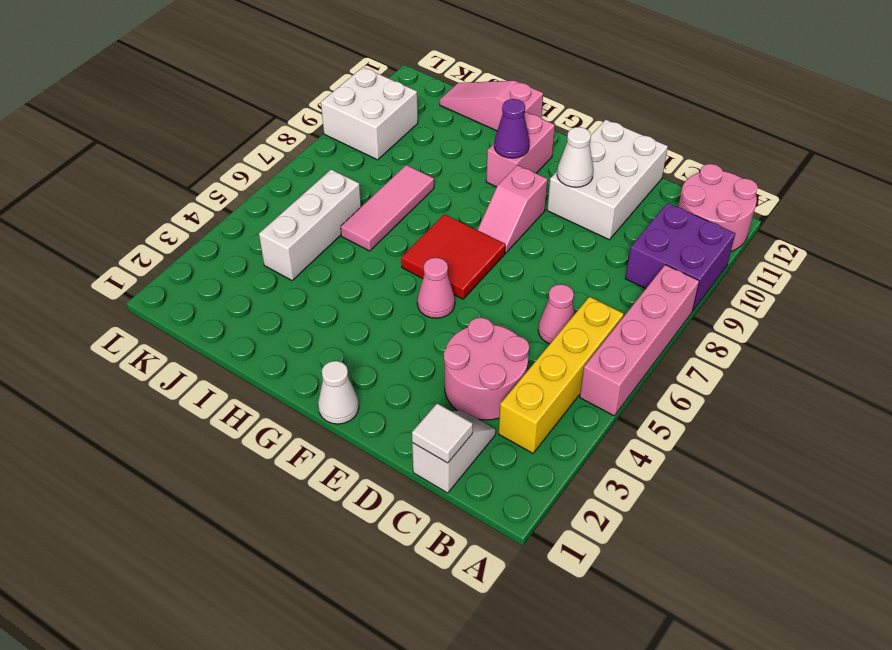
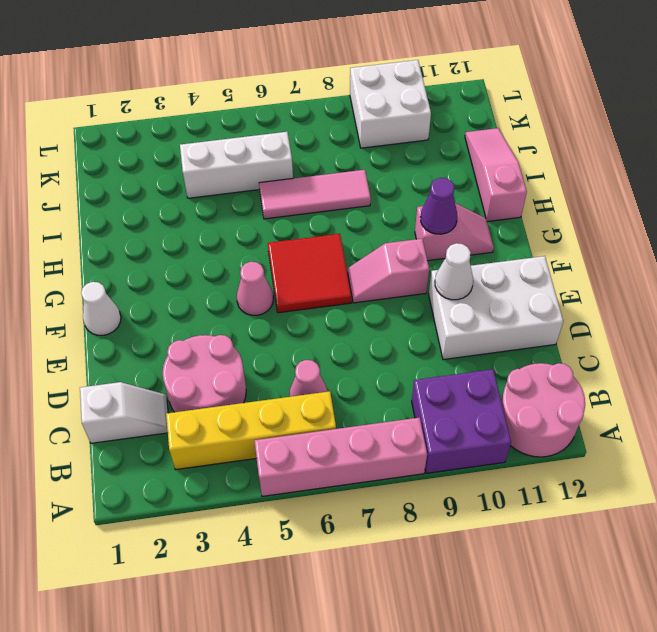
white tile C1 level 2 -> none
pink brick G10:G11 level 1 -> pink slope G10:G11 level 1 top 10

